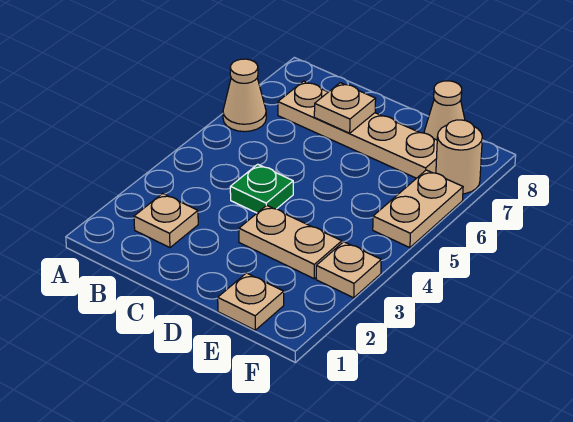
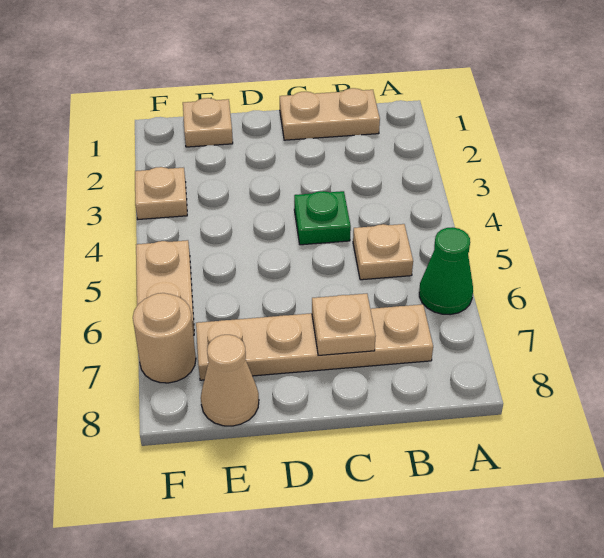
tan cone A6 level 1 -> green cone A6 level 1
tan plate B2 level 1 -> tan plate B5 level 1
tan plate D3:E3 level 1 -> tan plate B1:C1 level 1

